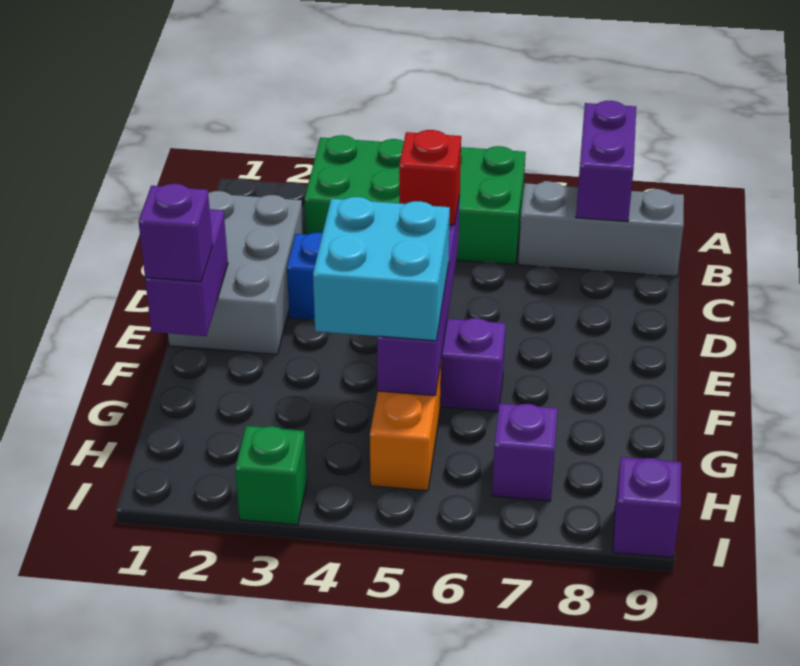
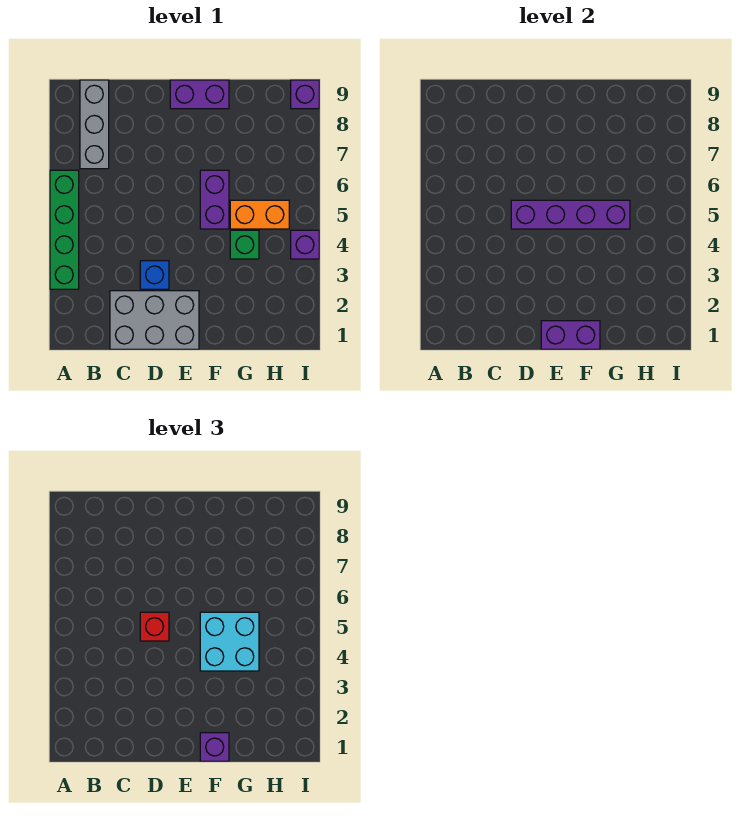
green brick A3:B6 level 1 -> green brick A3:A6 level 1
purple brick A8:B8 level 2 -> purple brick E9:F9 level 1
purple brick H7 level 1 -> purple brick I4 level 1
green brick I3 level 1 -> green brick G4 level 1

